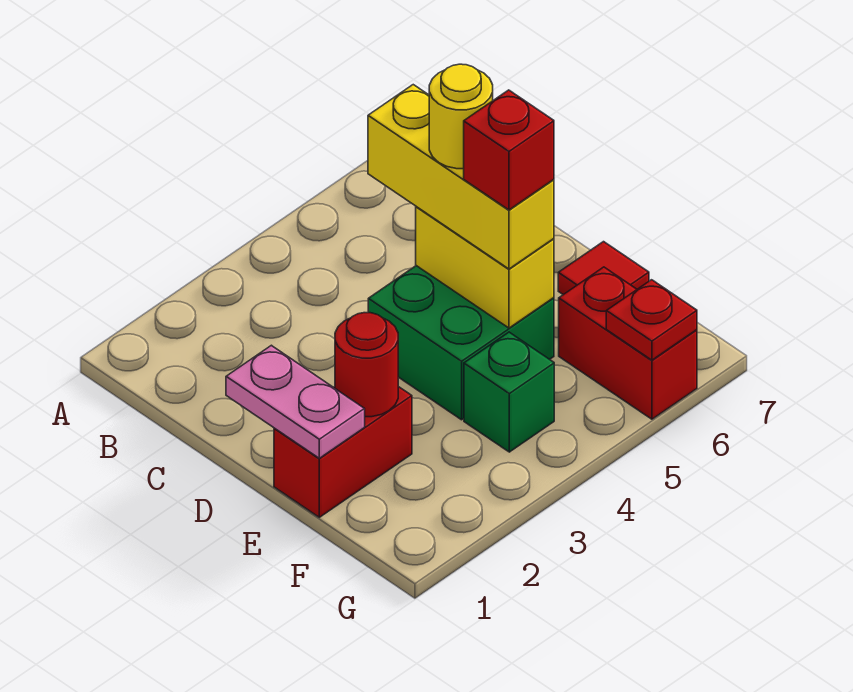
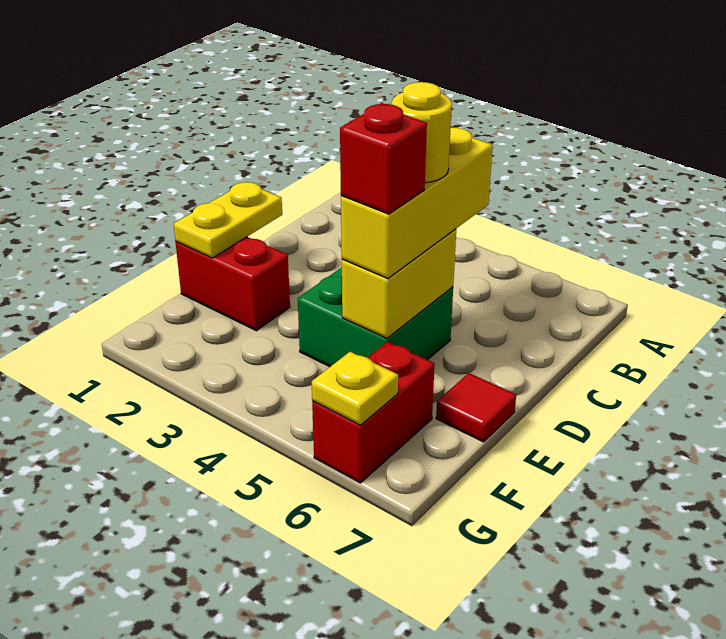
pink plate D1:E1 level 2 -> yellow plate D1:E1 level 2
red round brick E2 level 2 -> none
green brick F4 level 1 -> none
red plate G6 level 2 -> yellow plate G6 level 2

